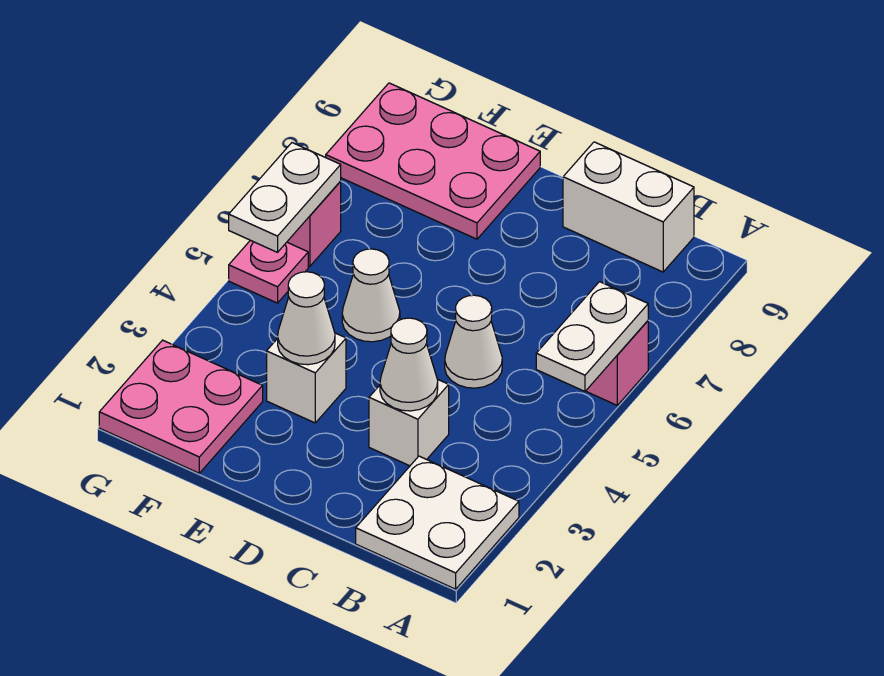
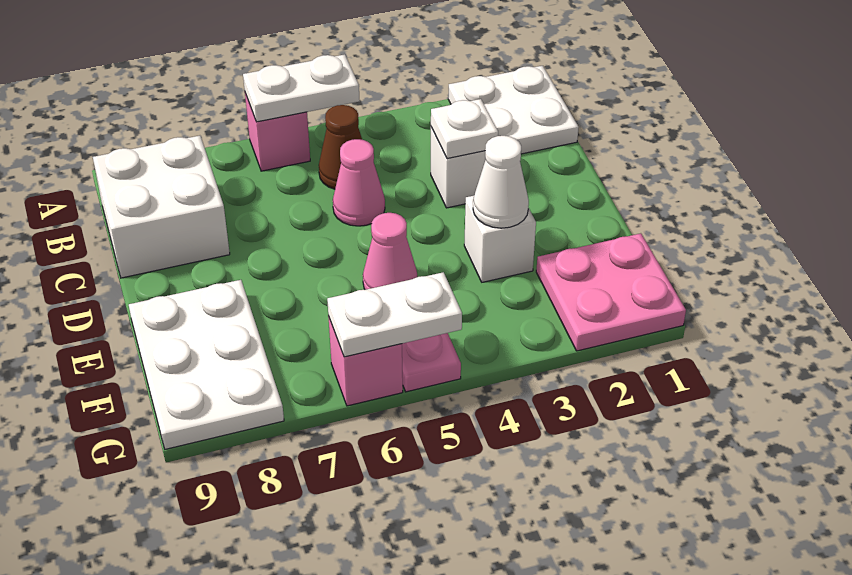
none -> brown cone B5 level 1
white brick B9:C9 level 1 -> white brick B8:C9 level 1
white cone C3 level 2 -> white plate C3 level 2
white cone C5 level 1 -> pink cone C5 level 1
white cone E5 level 1 -> pink cone E5 level 1
pink plate E8:G9 level 1 -> white plate E8:G9 level 1

